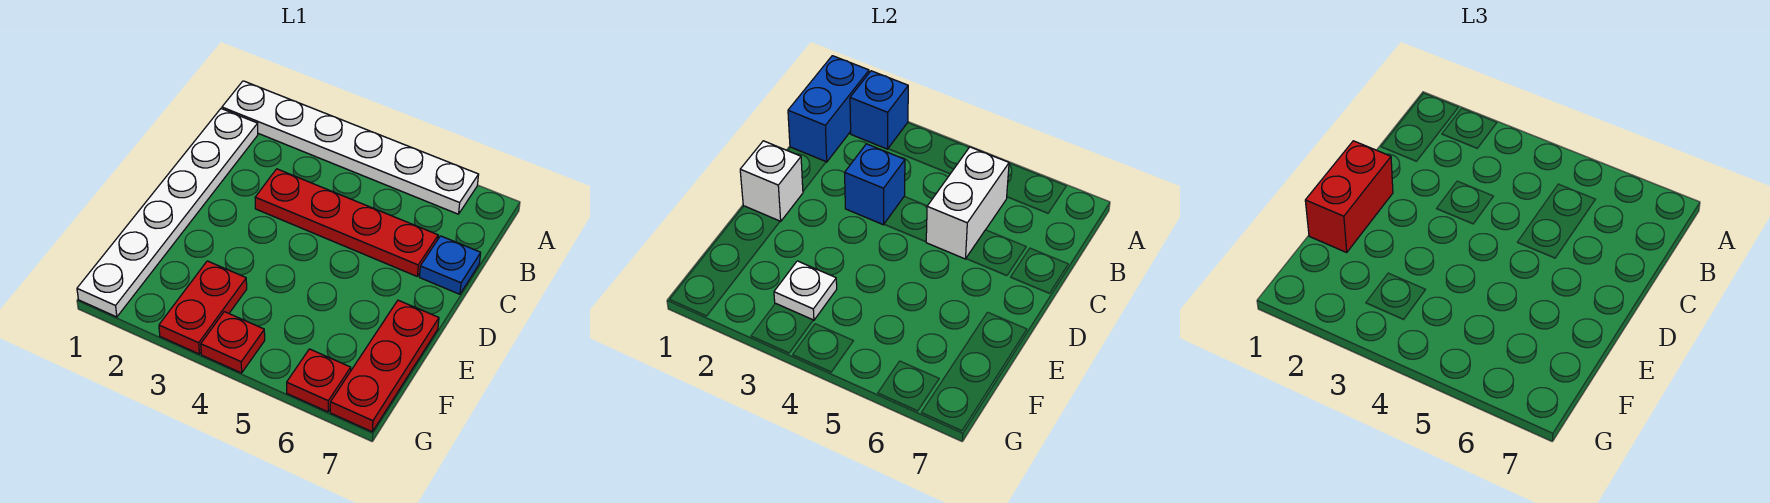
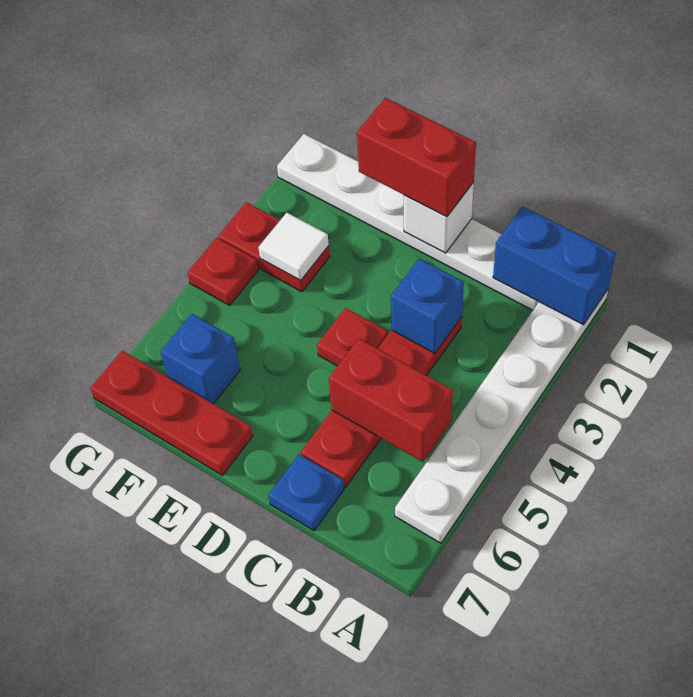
blue brick A2 level 2 -> blue brick F6 level 1
white brick B5:C5 level 2 -> red brick B5:C5 level 2
white plate F3 level 2 -> white tile F3 level 2
red plate G6 level 1 -> red plate D4 level 1

